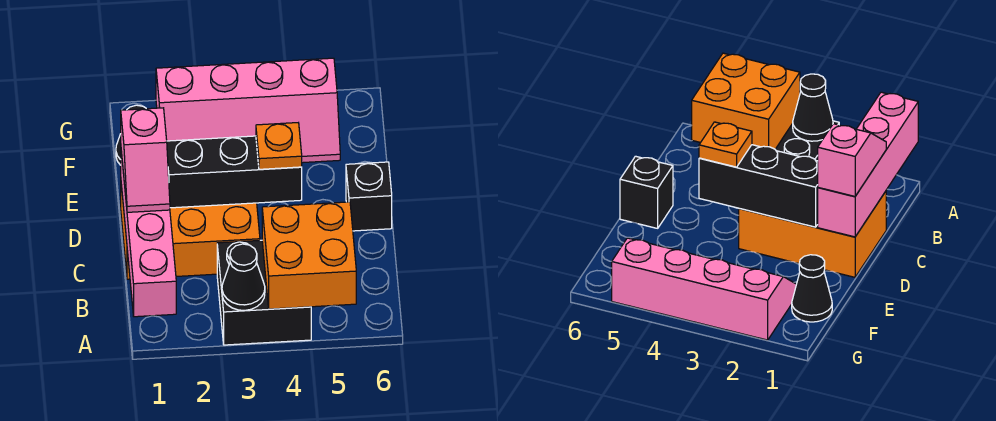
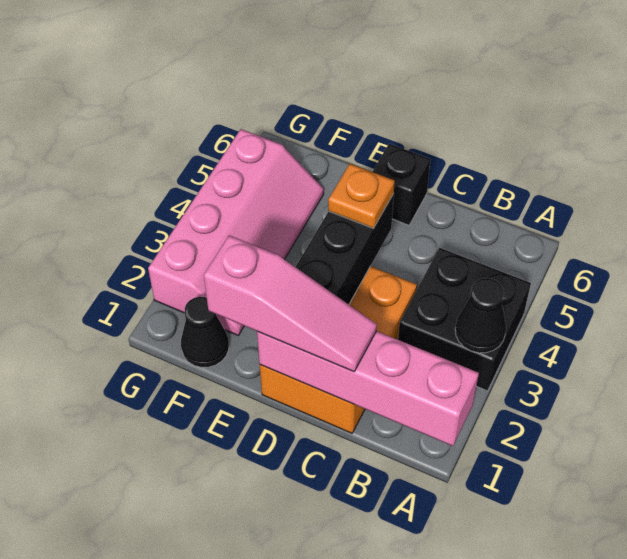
orange brick A4:B5 level 2 -> none
pink slope C1:D1 level 3 top D -> pink slope C1:E1 level 3 top E

